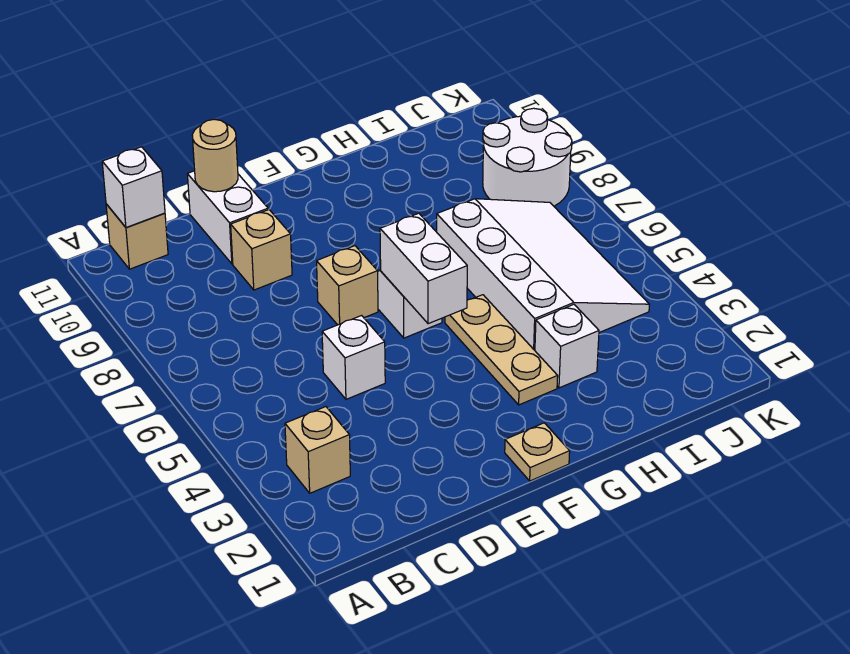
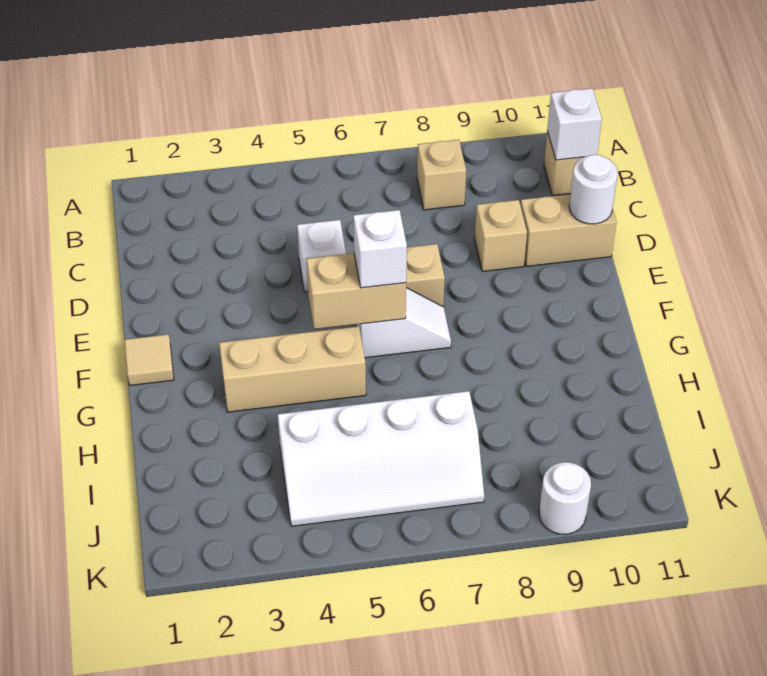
tan brick B3 level 1 -> tan brick B8 level 1
white brick D10:D11 level 1 -> tan brick D10:D11 level 1
tan round brick D11 level 2 -> white round brick D11 level 2
tan plate F1 level 1 -> tan tile F1 level 1
white brick F5:F6 level 2 -> tan brick F5:F6 level 2
tan plate G3:G5 level 1 -> tan brick G3:G5 level 1
white brick H3 level 1 -> white brick F6 level 3
white slope H4:J7 level 1 top H -> white slope I4:J7 level 1 top I
white round brick J8:K9 level 1 -> white round brick K9 level 1

